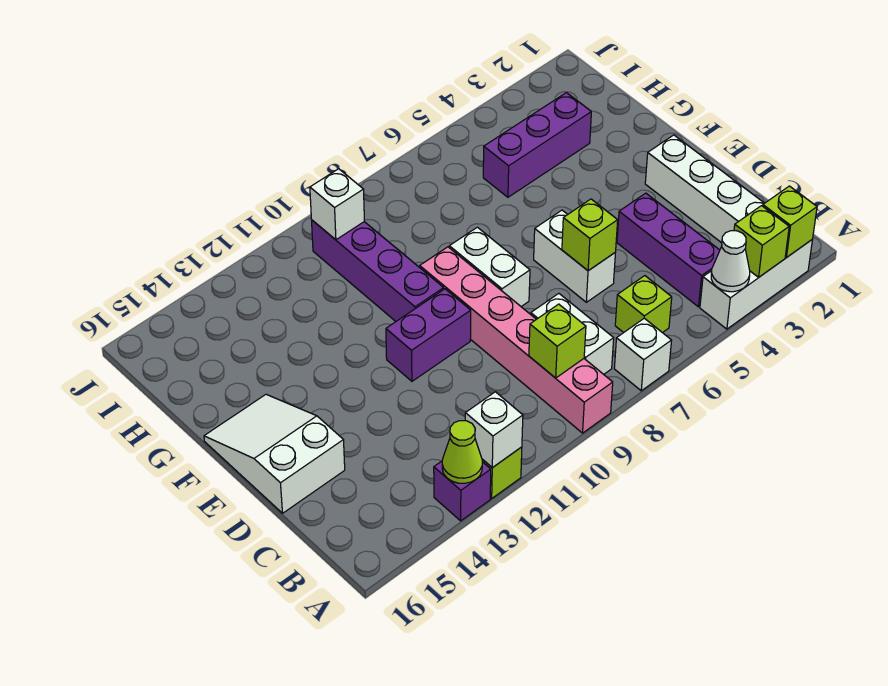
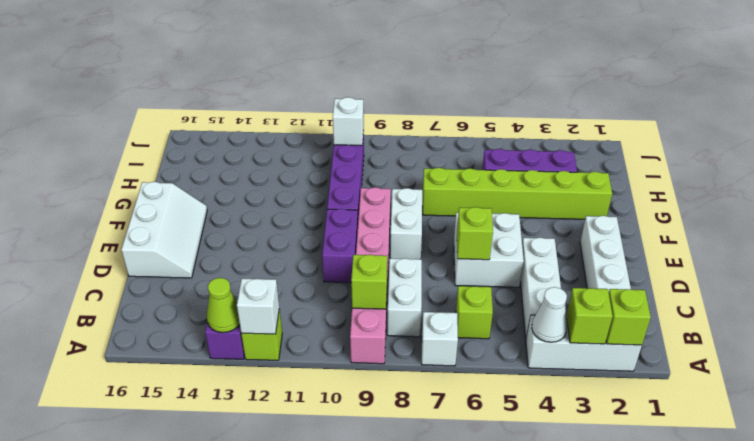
purple brick B4:D4 level 1 -> white brick B4:D4 level 1
white brick D6:E6 level 1 -> white brick D5:E6 level 1
white slope D15:F16 level 1 top D -> white slope D15:F16 level 1 top 16
purple brick E10:E11 level 1 -> purple brick D10:E10 level 1
none -> lime brick G2:G7 level 1

